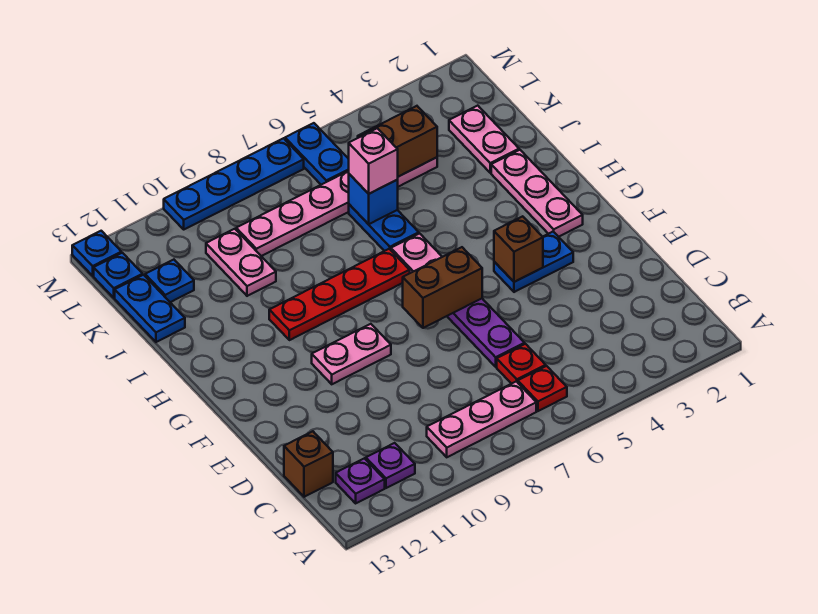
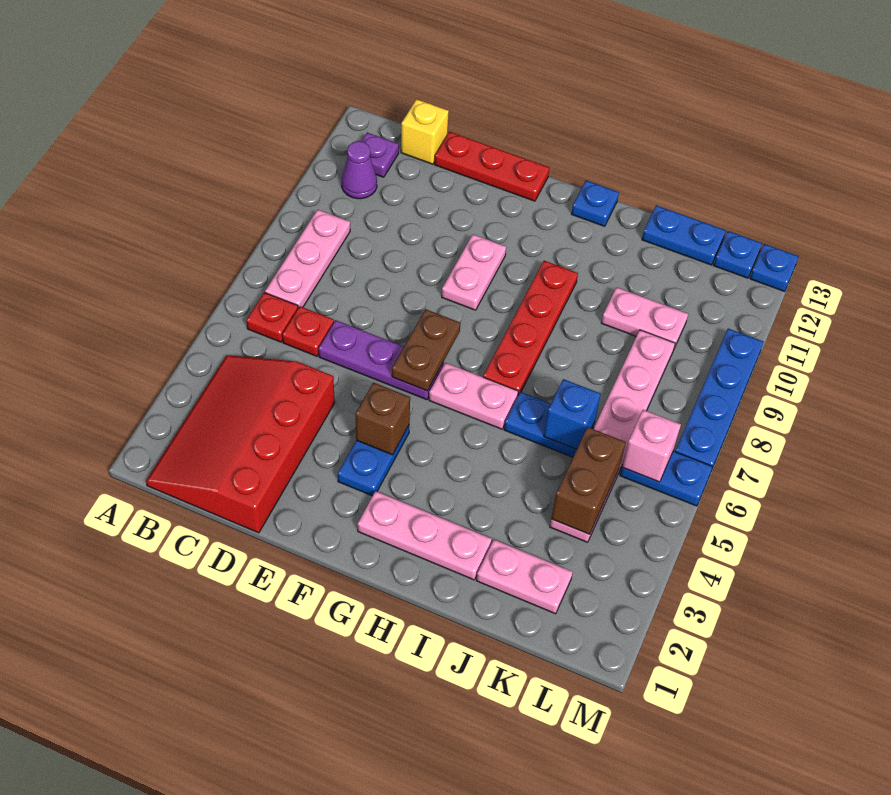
none -> red slope B1:D4 level 1 top D
purple plate B11 level 1 -> purple cone B11 level 1
brown brick C13 level 1 -> yellow brick C13 level 1
none -> red plate D13:F13 level 1
brown brick F6:F7 level 2 -> brown plate F6:F7 level 2
pink brick J6 level 3 -> pink brick L6 level 2
blue plate K12 level 1 -> blue plate H13 level 1

